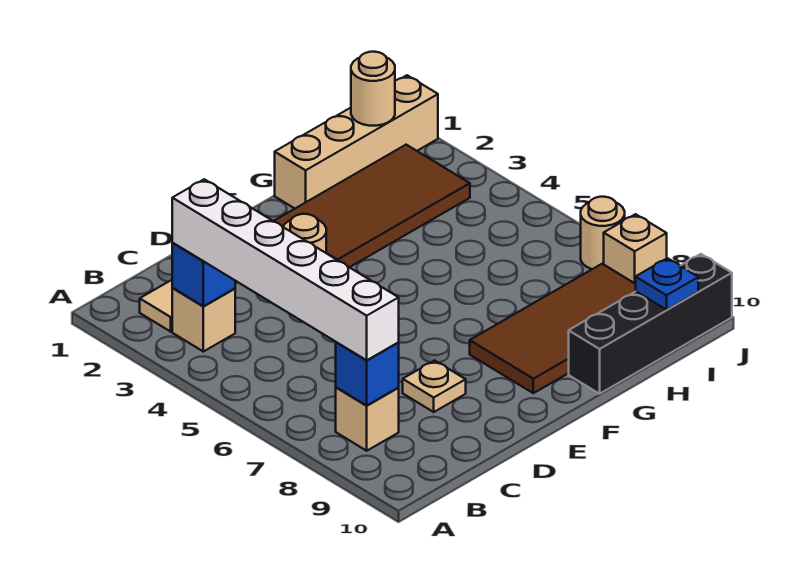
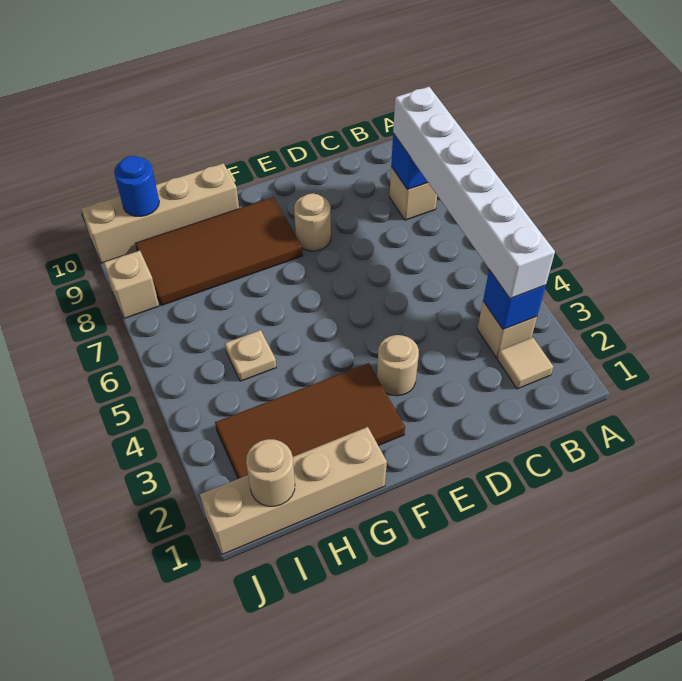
tan plate D8 level 1 -> tan plate H5 level 1
black brick G10:J10 level 1 -> tan brick G10:J10 level 1
blue plate I10 level 2 -> blue round brick I10 level 2
tan round brick J7 level 1 -> tan round brick E8 level 1

